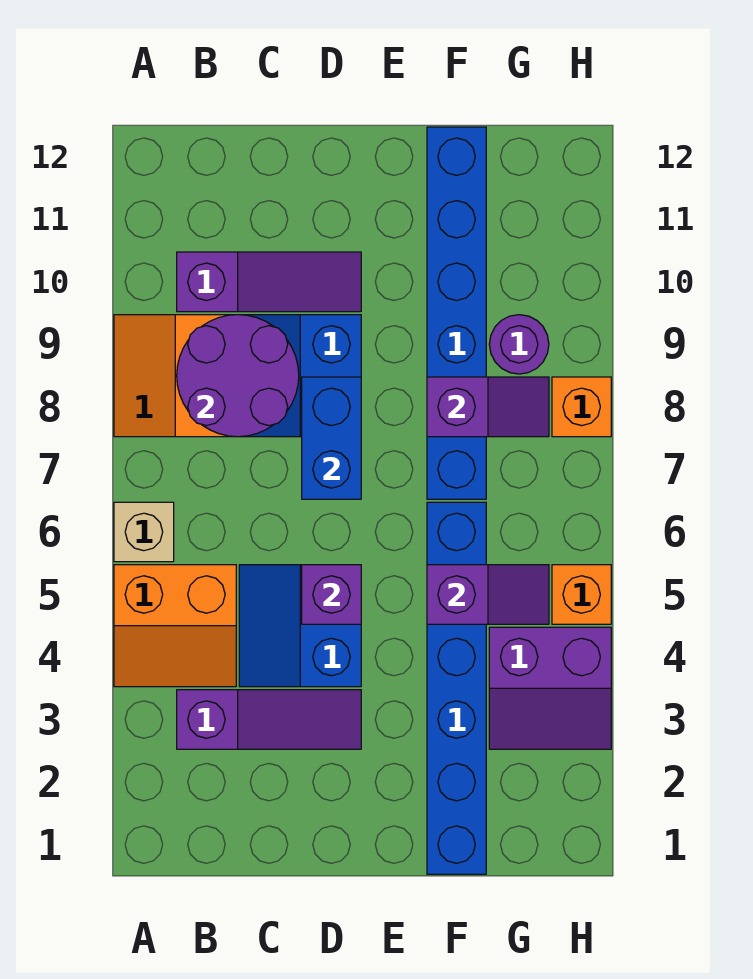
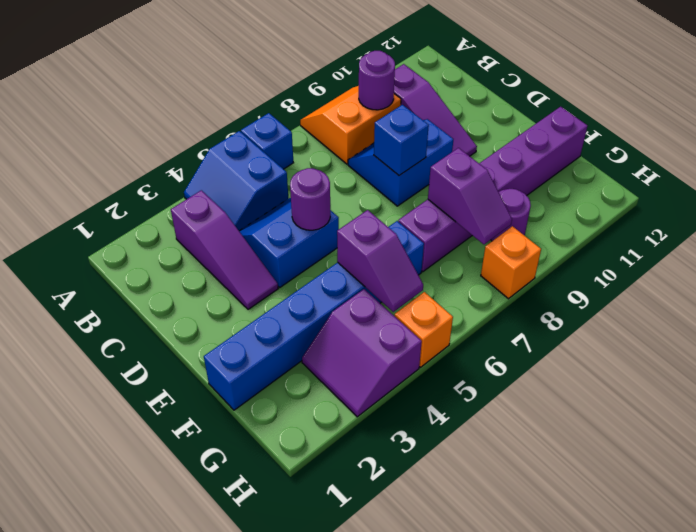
orange slope A4:B5 level 1 top 5 -> blue slope A4:B5 level 1 top 5
tan brick A6 level 1 -> blue brick A6 level 1
purple round brick B8:C9 level 2 -> purple round brick B9 level 2
purple brick D5 level 2 -> purple round brick D5 level 2
blue brick D7:D8 level 2 -> blue brick D8 level 2
blue brick F7:F12 level 1 -> purple brick F7:F12 level 1

